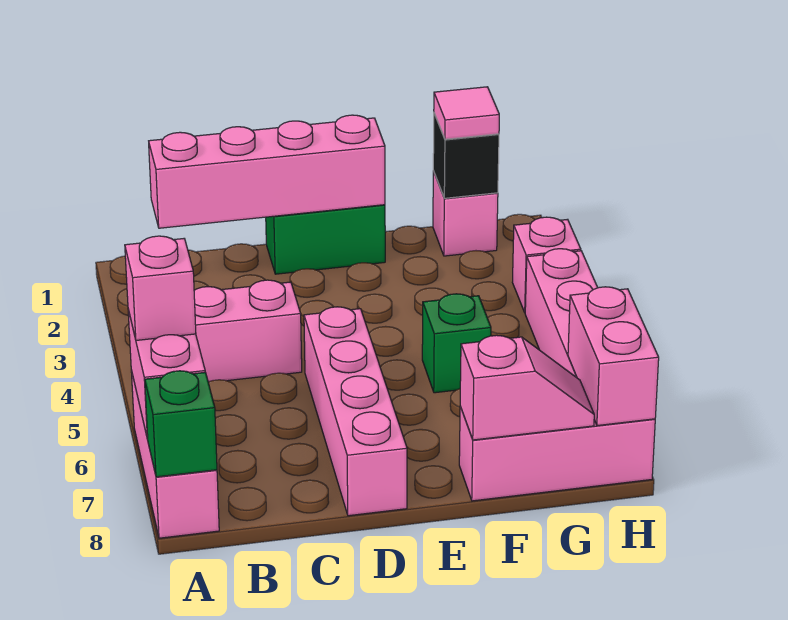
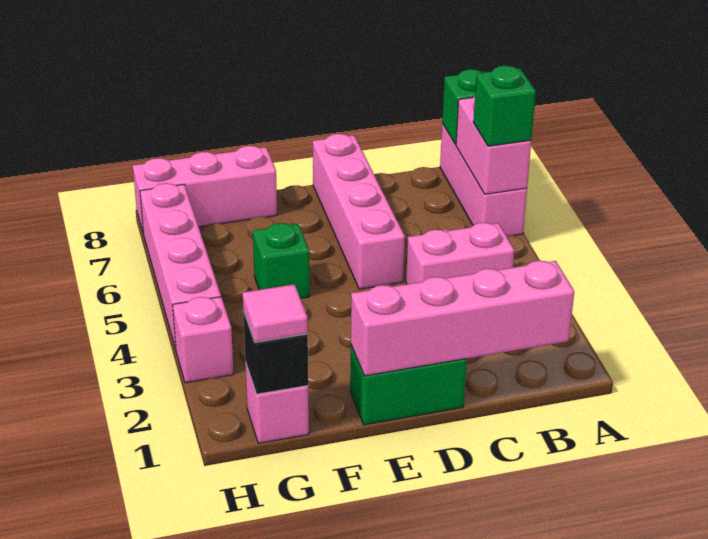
pink brick A6 level 3 -> green brick A6 level 3
pink slope F8:G8 level 2 top F -> none
pink brick H7:H8 level 2 -> none

